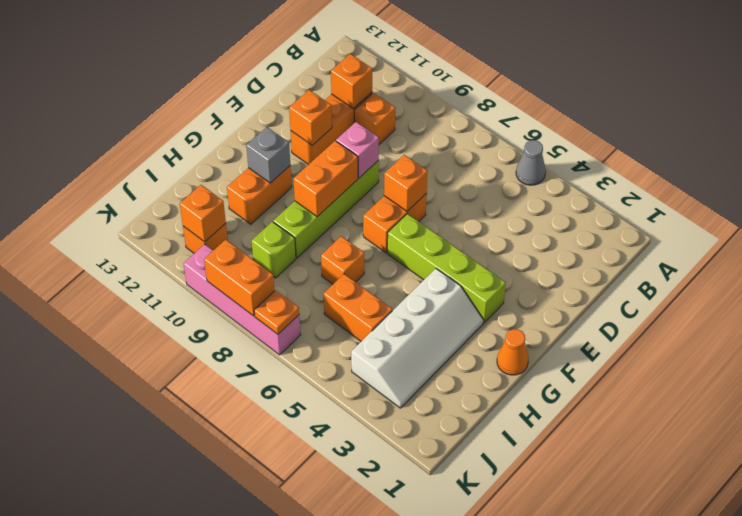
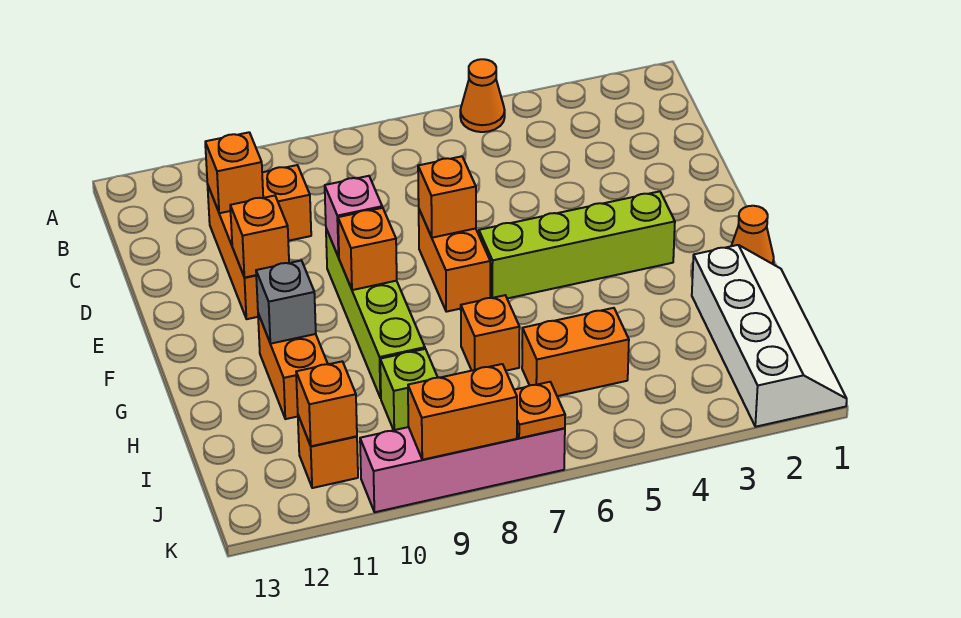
grey cone A5 level 1 -> orange cone A5 level 1
orange brick F9:G9 level 2 -> orange brick F9 level 2
white slope G3:J4 level 1 top 4 -> white slope H1:K2 level 1 top 2

